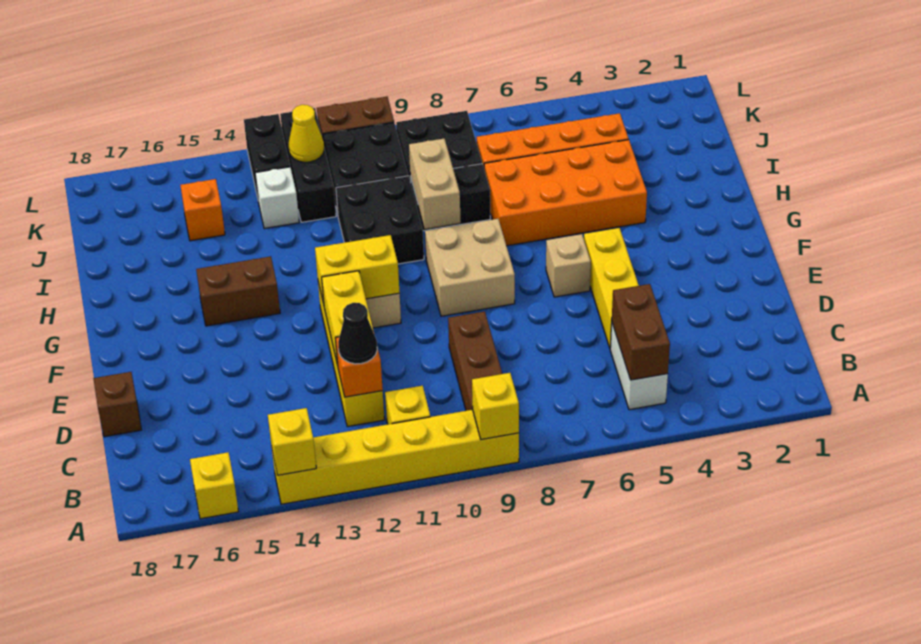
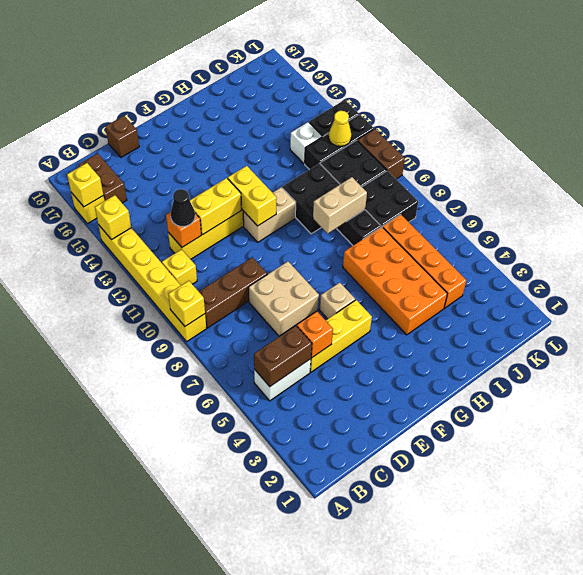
none -> yellow brick A16 level 2
tan brick F8:G9 level 1 -> tan brick D7:E8 level 1
brown brick G14:G15 level 1 -> brown brick B16:B17 level 1
orange brick J15 level 1 -> orange brick D5 level 2

